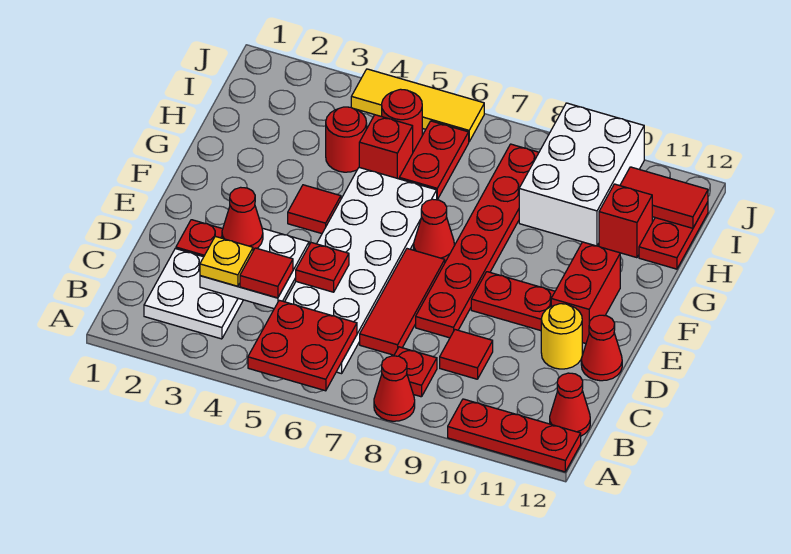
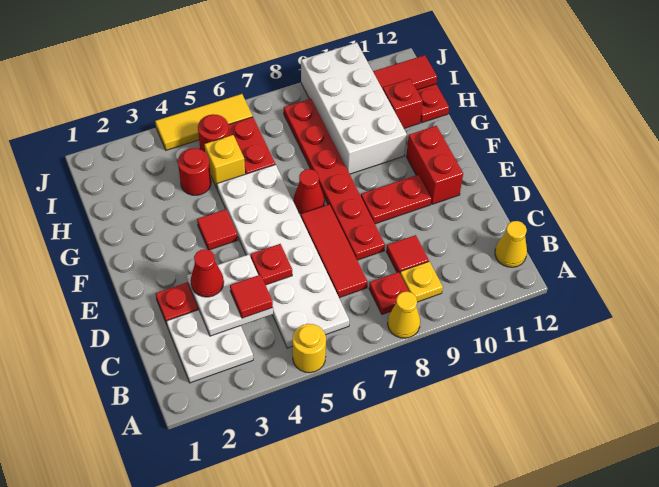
red plate A5:B6 level 2 -> none
red cone A8 level 1 -> yellow cone A8 level 1
red plate A10:A12 level 1 -> none
red cone B12 level 1 -> yellow cone B12 level 1
yellow plate C3 level 3 -> yellow plate B9 level 1
yellow round brick D11 level 1 -> yellow round brick A5 level 1
red cone D12 level 1 -> none
red brick H5 level 1 -> yellow brick H5 level 1
white brick H9:J10 level 1 -> white brick G9:J10 level 1

